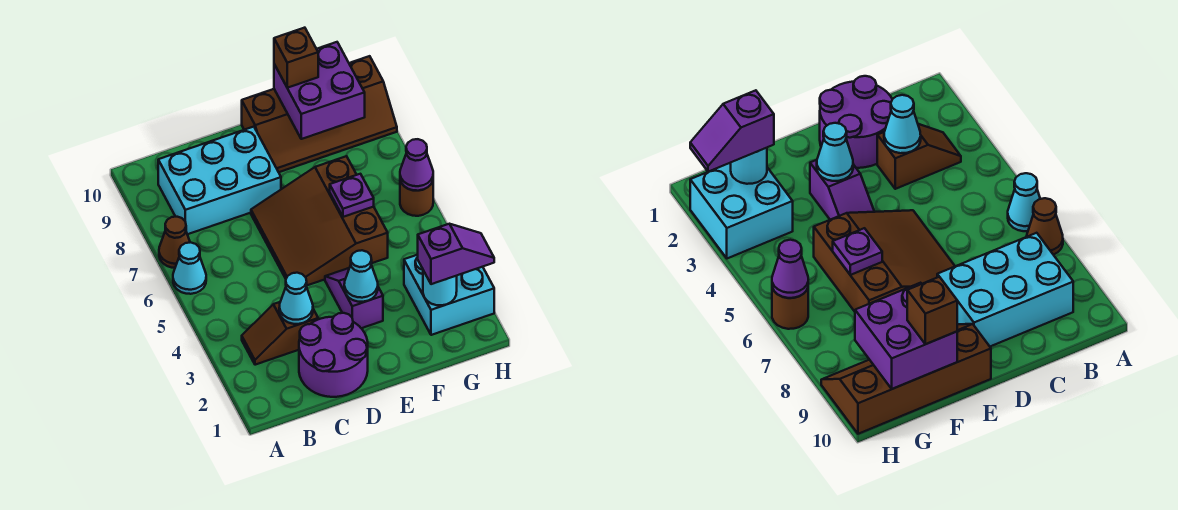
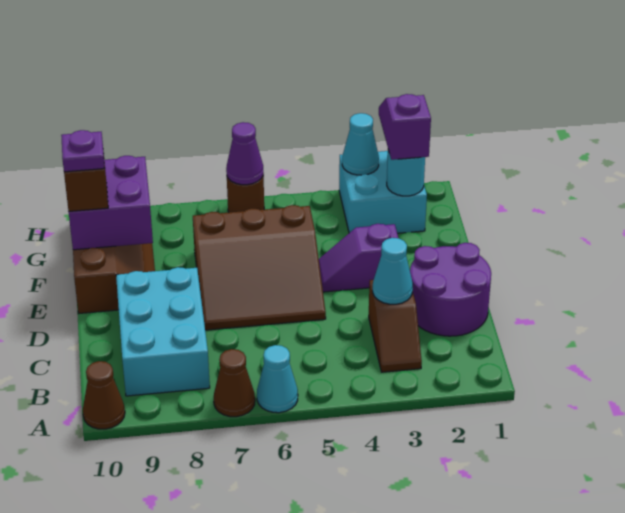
none -> brown cone A10 level 1
cyan cone E3 level 2 -> cyan cone H3 level 2
purple plate F6 level 2 -> purple plate F10 level 4

